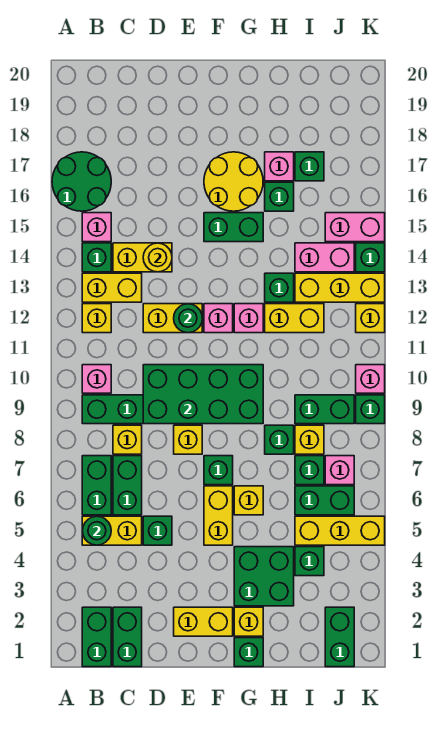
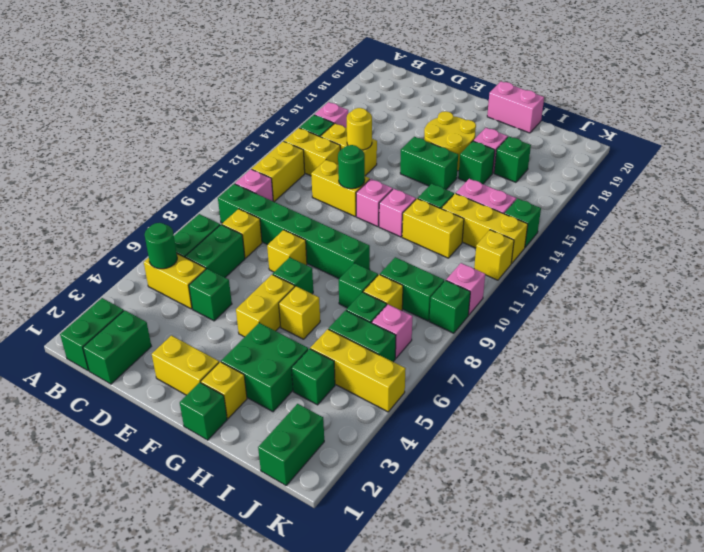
green round brick A16:B17 level 1 -> none
yellow brick B12 level 1 -> yellow brick B11:B12 level 1
green brick D9:G10 level 2 -> none
pink brick J15:K15 level 1 -> pink brick G20:H20 level 1

